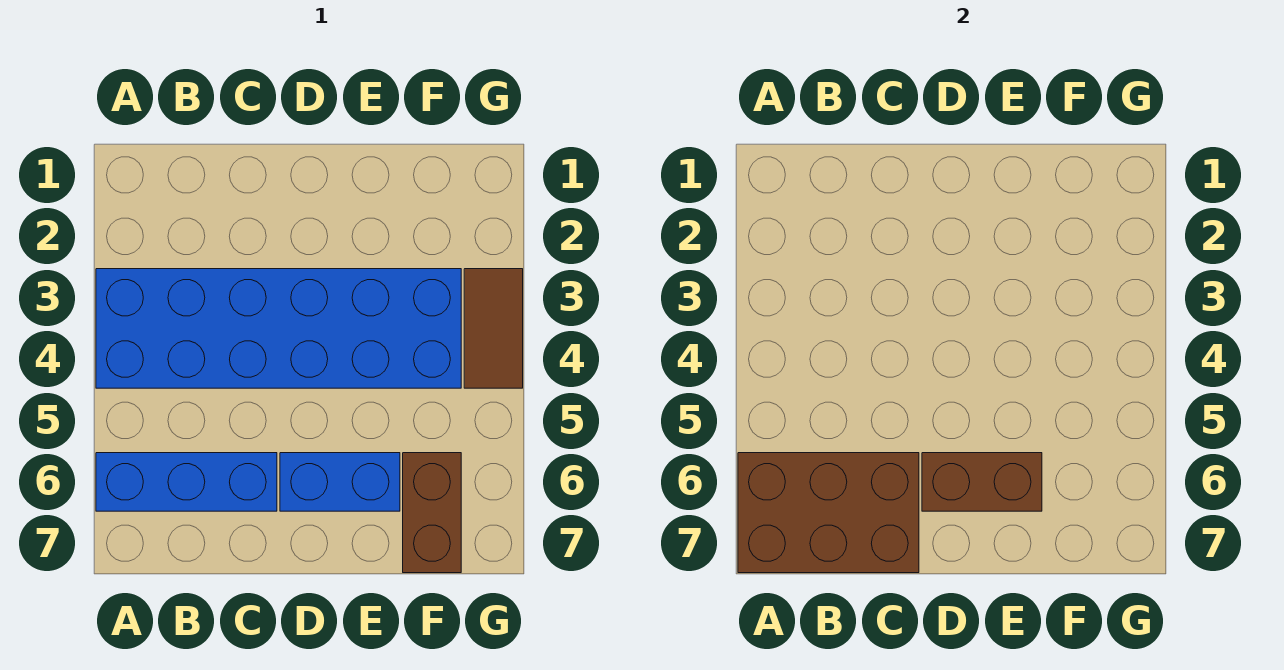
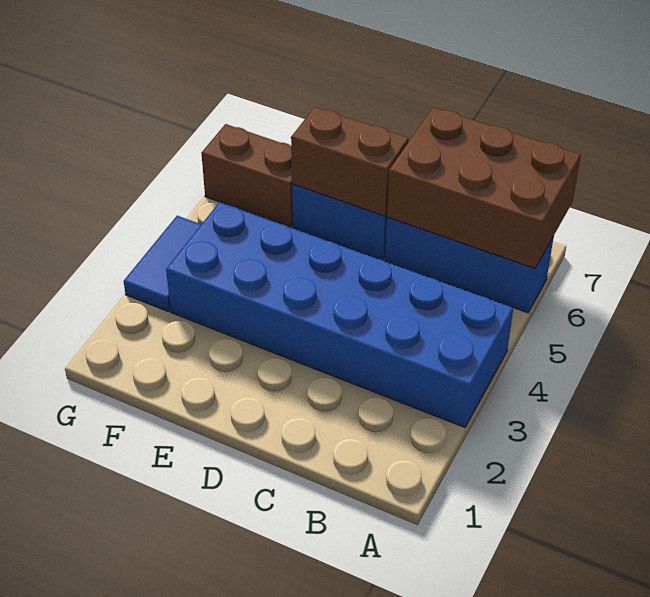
brown brick F6:F7 level 1 -> brown brick F6:G6 level 1
brown tile G3:G4 level 1 -> blue tile G3:G4 level 1

